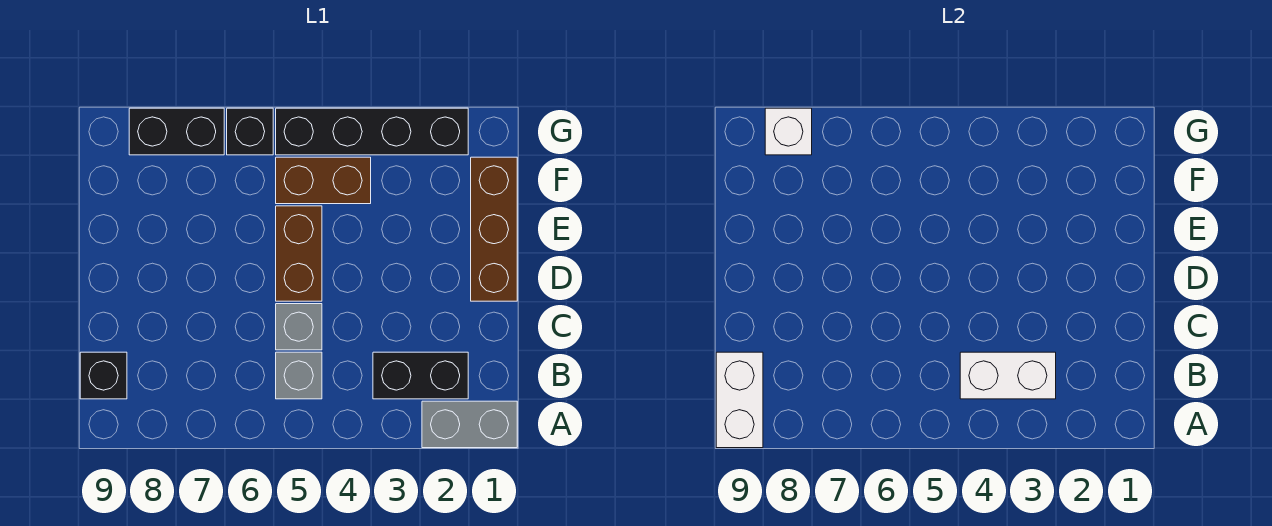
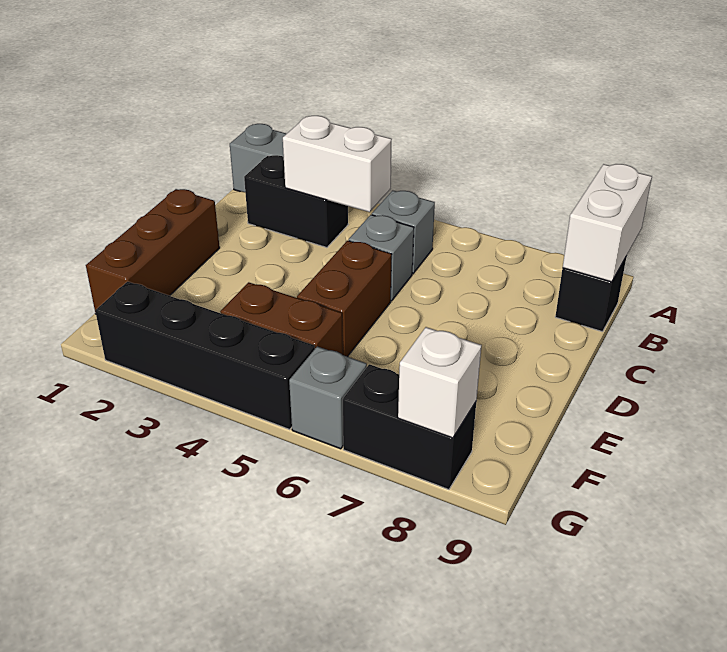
black brick G6 level 1 -> grey brick G6 level 1

